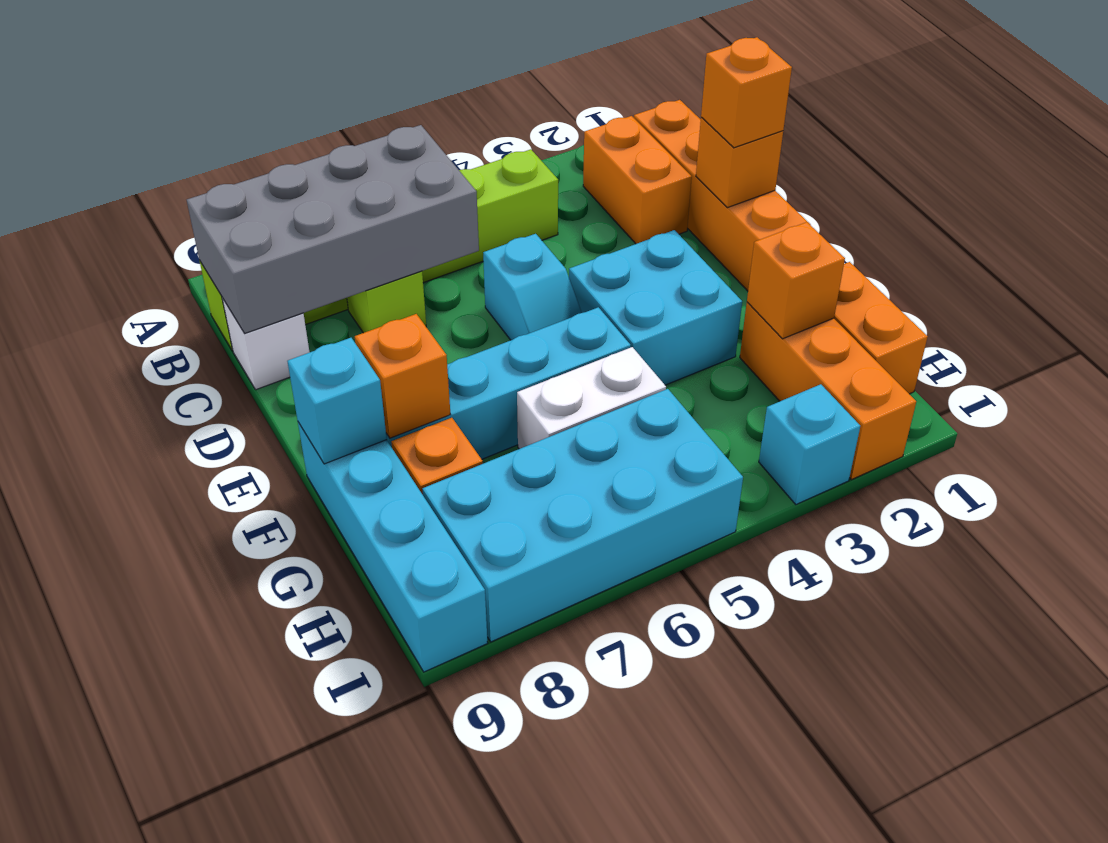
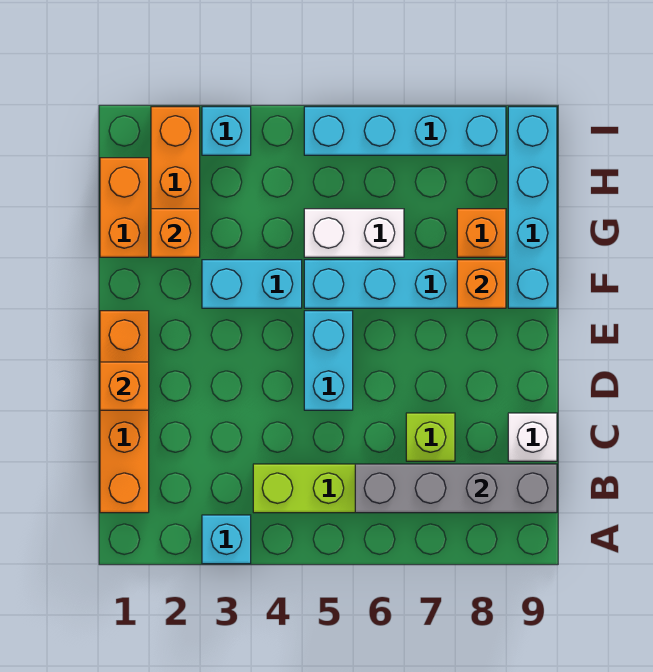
orange brick B2:C2 level 1 -> none
grey brick B6:C9 level 2 -> grey brick B6:B9 level 2
orange brick D1 level 3 -> none
cyan slope D5:E5 level 1 top D -> cyan brick D5:E5 level 1
cyan brick E3:F4 level 1 -> cyan brick F3:F4 level 1
cyan brick F9 level 2 -> cyan brick A3 level 1
cyan brick H5:I8 level 1 -> cyan brick I5:I8 level 1

